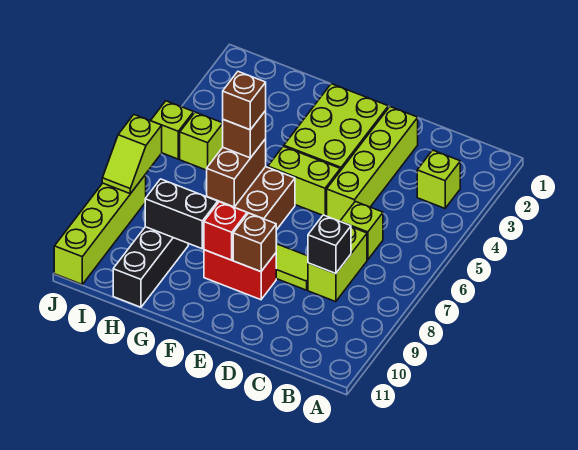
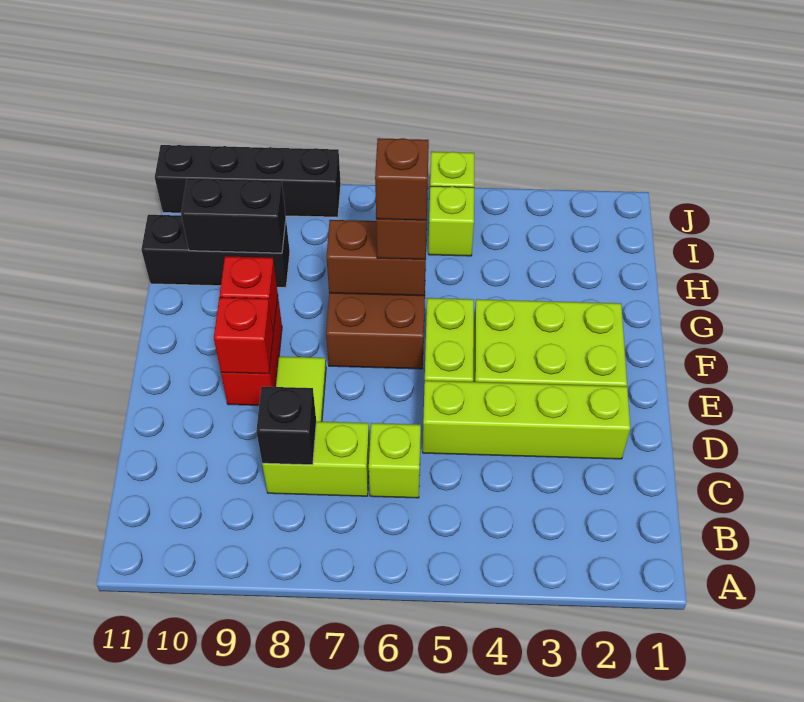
lime brick B3 level 1 -> none
brown brick E9 level 2 -> red brick E9 level 2
black brick G9:H9 level 2 -> black brick H9:H10 level 2
lime slope J7:J8 level 2 top 7 -> none
lime brick J8:J11 level 1 -> black brick J8:J11 level 1

